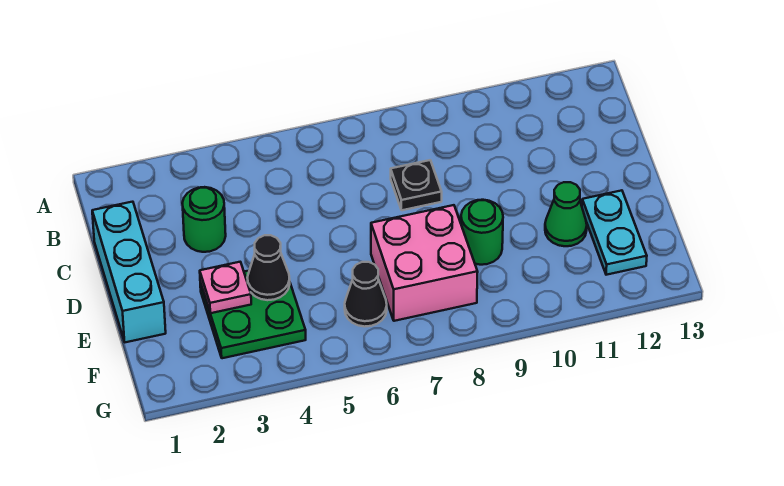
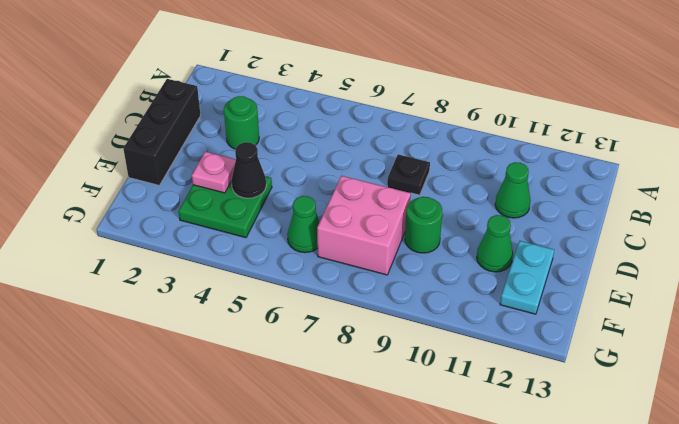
cyan brick C1:E1 level 1 -> black brick C1:E1 level 1
none -> green cone C11 level 1
black cone F6 level 1 -> green cone F6 level 1

